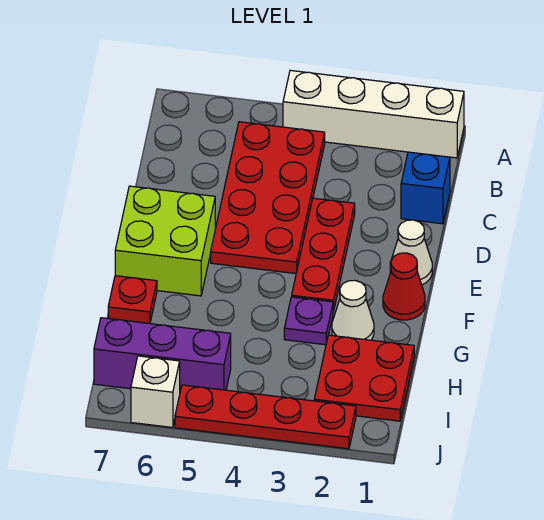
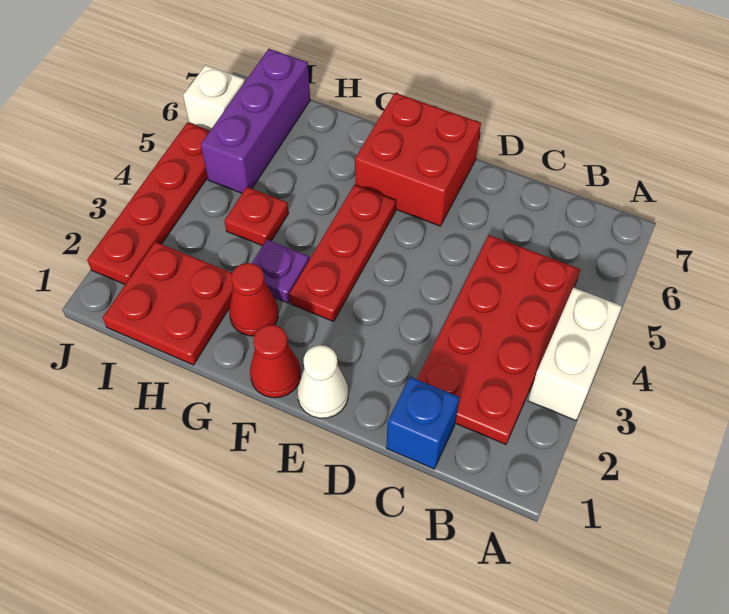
white brick A1:A4 level 1 -> white brick A3:A4 level 1
red plate B4:E5 level 1 -> red plate B2:C5 level 1
red plate D3:F3 level 1 -> red plate F3:F5 level 1
lime brick E6:F7 level 1 -> red brick E6:F7 level 1
white cone G2 level 1 -> red cone G2 level 1
red plate G7 level 1 -> red plate H4 level 1

